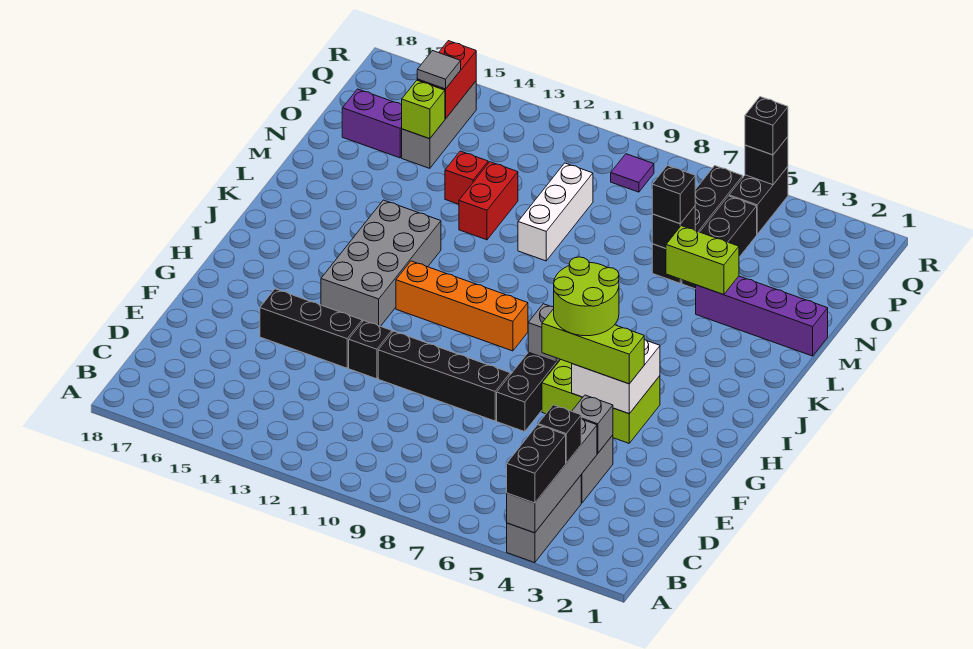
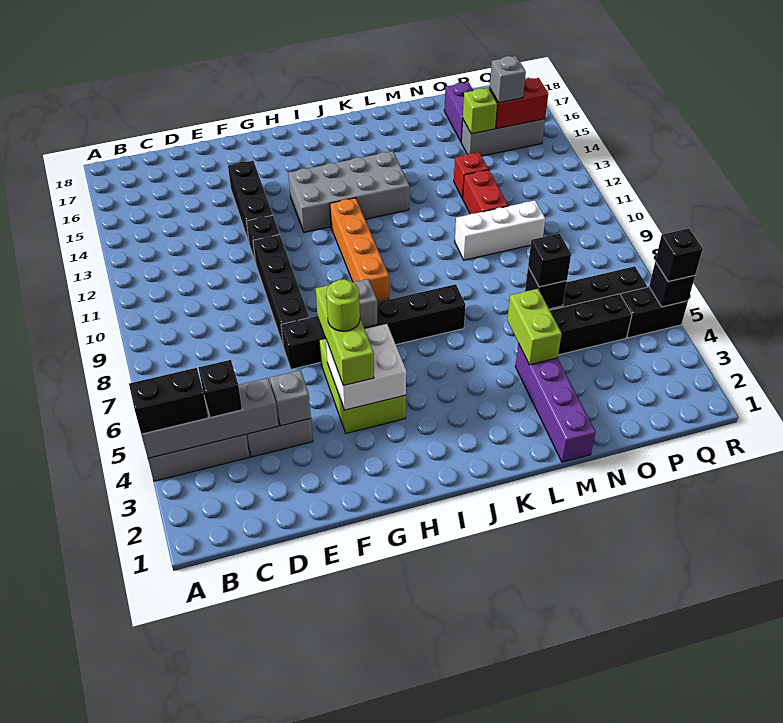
lime round brick G5:H6 level 4 -> lime round brick G5 level 4
red brick M12:N12 level 1 -> red brick N11:N12 level 1
grey tile P15 level 3 -> grey brick P15 level 3
purple tile Q9 level 1 -> none

